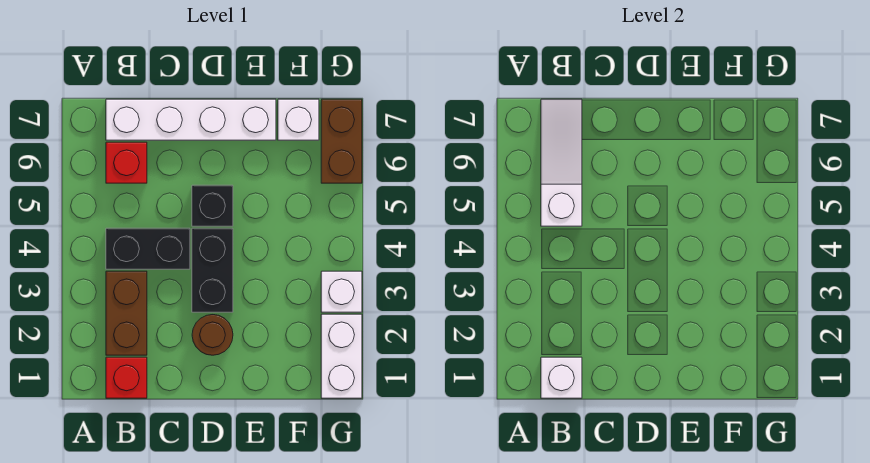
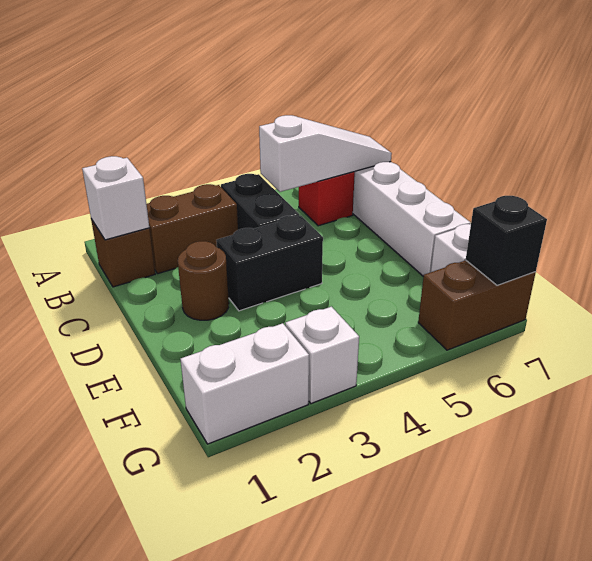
red brick B1 level 1 -> brown brick B1 level 1
black brick D5 level 1 -> black brick G7 level 2

